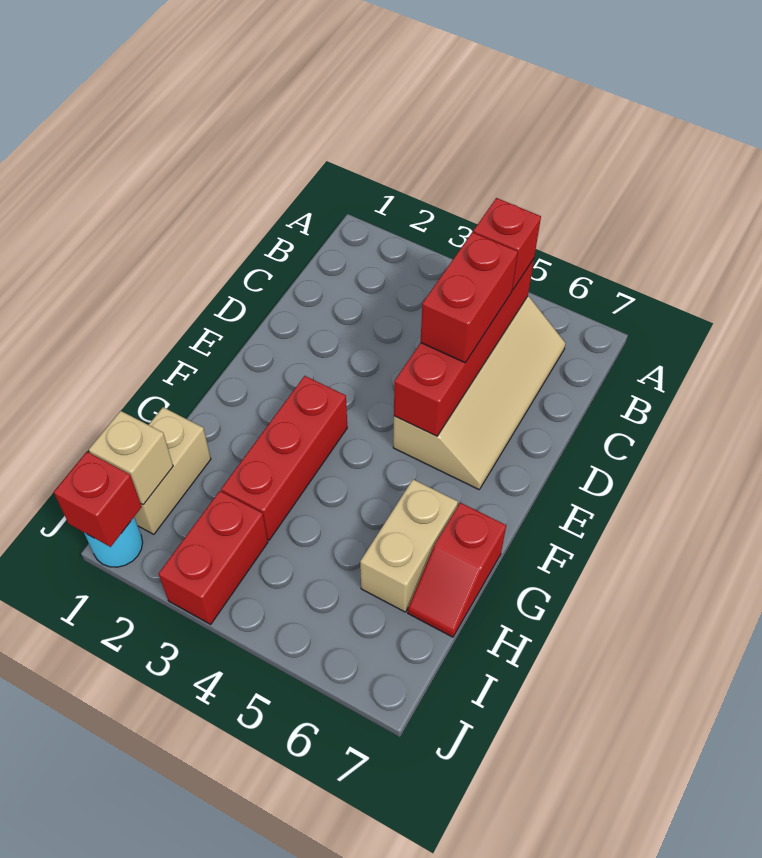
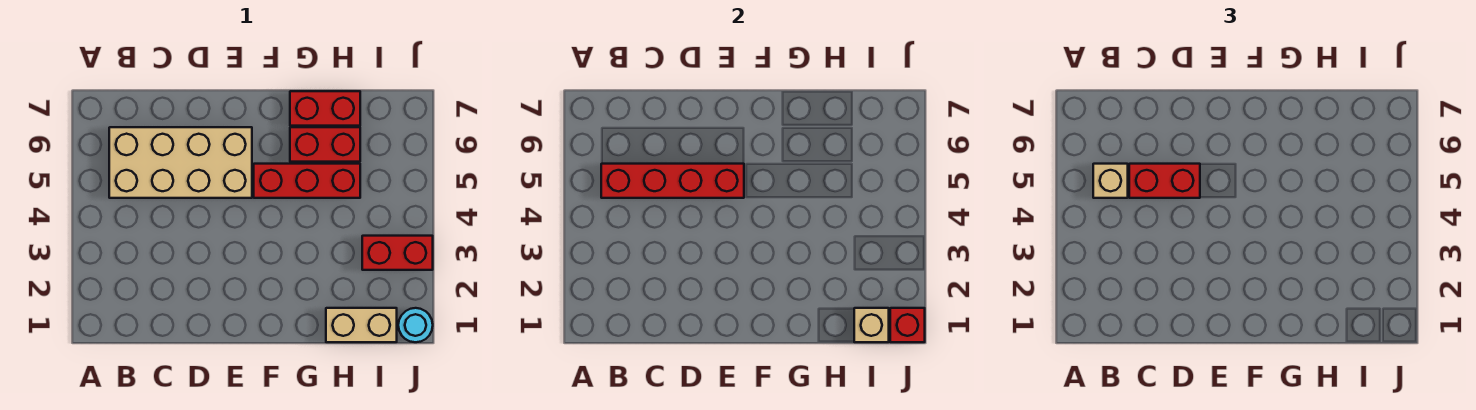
tan slope B5:E6 level 1 top 5 -> tan brick B5:E6 level 1
red brick B5 level 3 -> tan brick B5 level 3
red brick F3:H3 level 1 -> red brick F5:H5 level 1
tan brick G6:H6 level 1 -> red brick G6:H6 level 1
red slope G7:H7 level 1 top G -> red brick G7:H7 level 1

